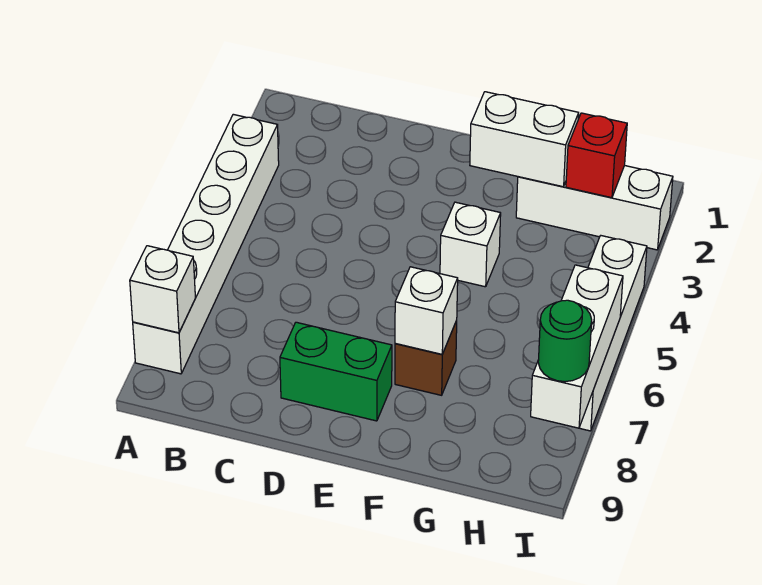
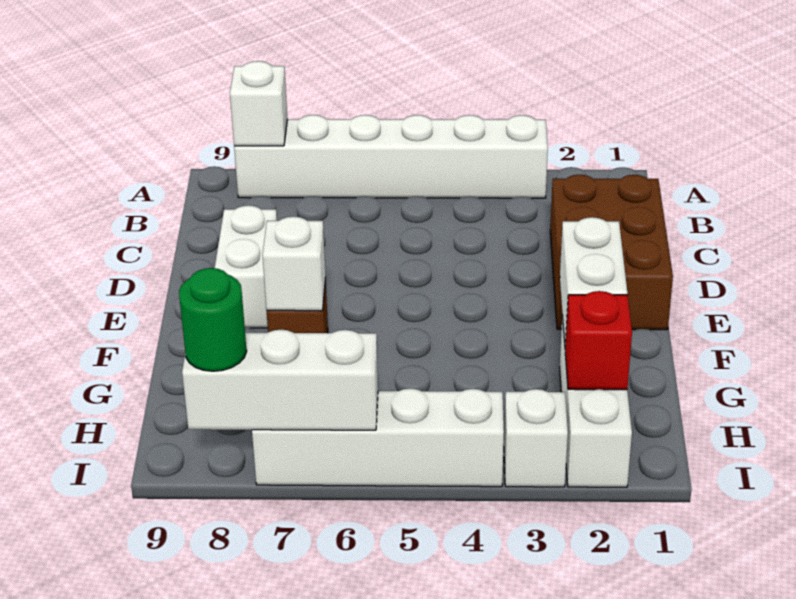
none -> brown brick C1:E2 level 1
green brick D8:E8 level 1 -> white brick D8:E8 level 1
white brick F4 level 1 -> white brick I3 level 1

